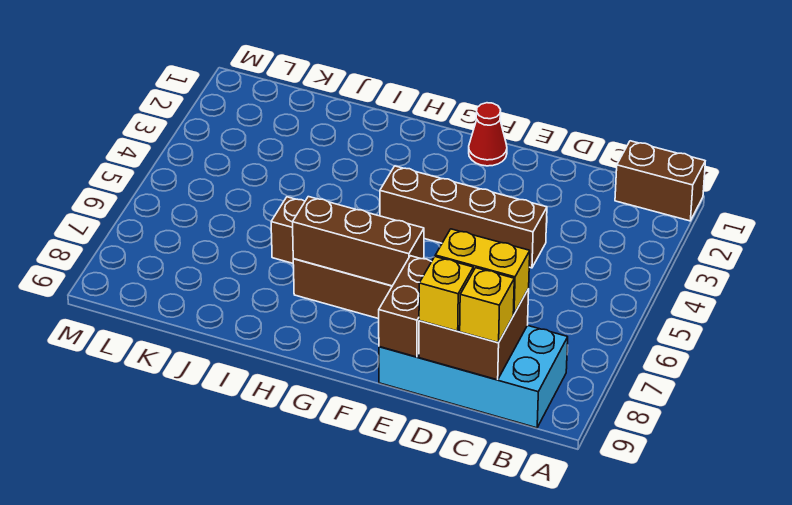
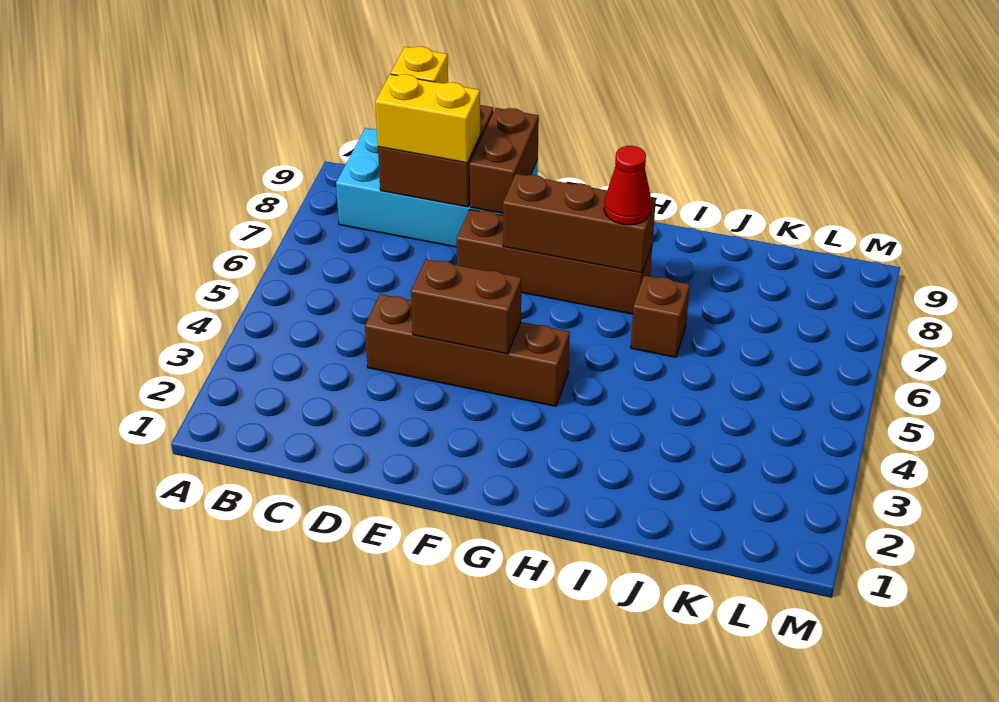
brown brick A1:B1 level 1 -> brown brick E4:F4 level 2
yellow brick D9 level 3 -> none
red cone F1 level 1 -> red cone H7 level 3

